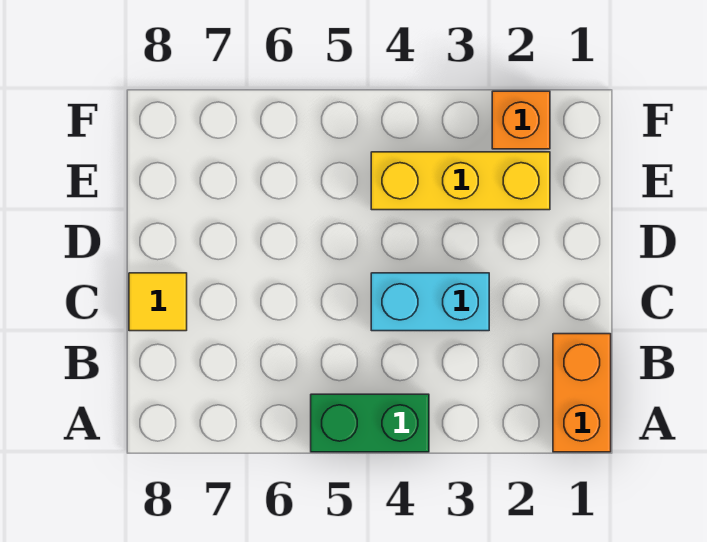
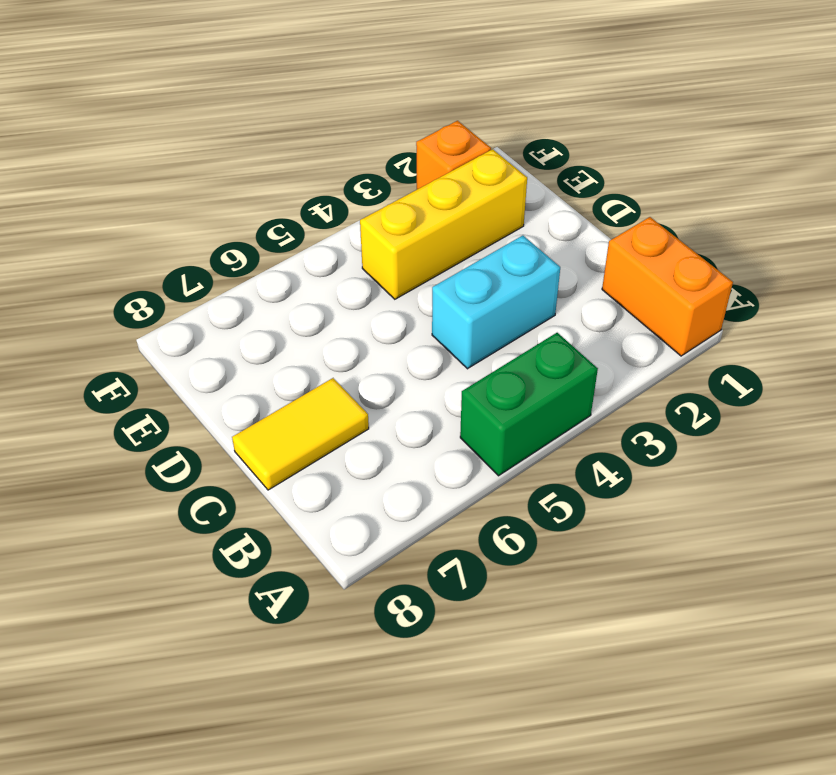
yellow tile C8 level 1 -> yellow tile C7:C8 level 1

